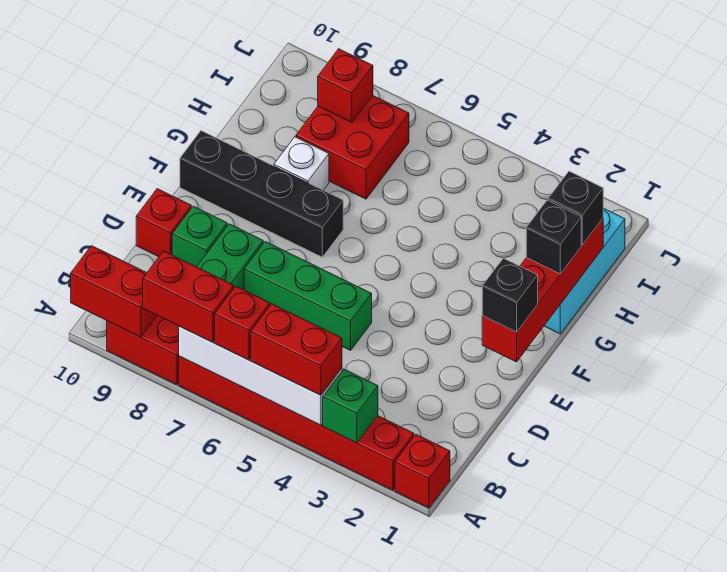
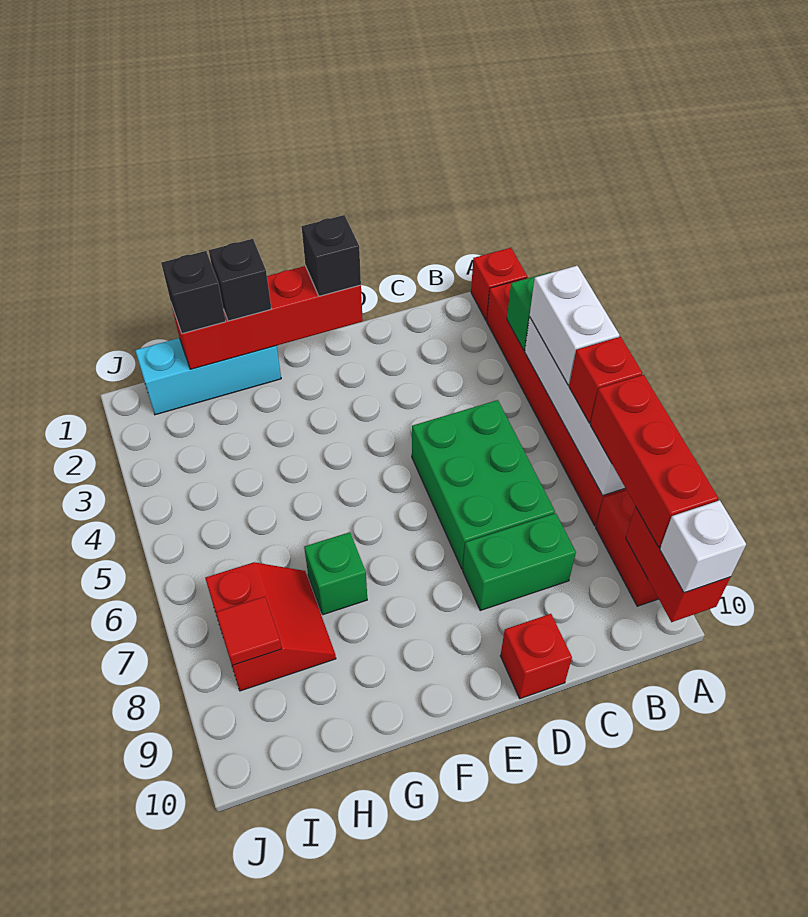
red brick A4:A5 level 3 -> white brick A4:A5 level 3
red brick A7:A8 level 3 -> red brick A7:A9 level 3
green brick D5:D7 level 1 -> green brick C5:D7 level 1
green brick D9 level 1 -> green brick G7 level 1
black brick F7:F10 level 1 -> none
white brick G8 level 1 -> white brick A10 level 3
red brick H7:I8 level 1 -> red slope H7:I8 level 1 top I
red brick I8 level 2 -> red tile I8 level 2

